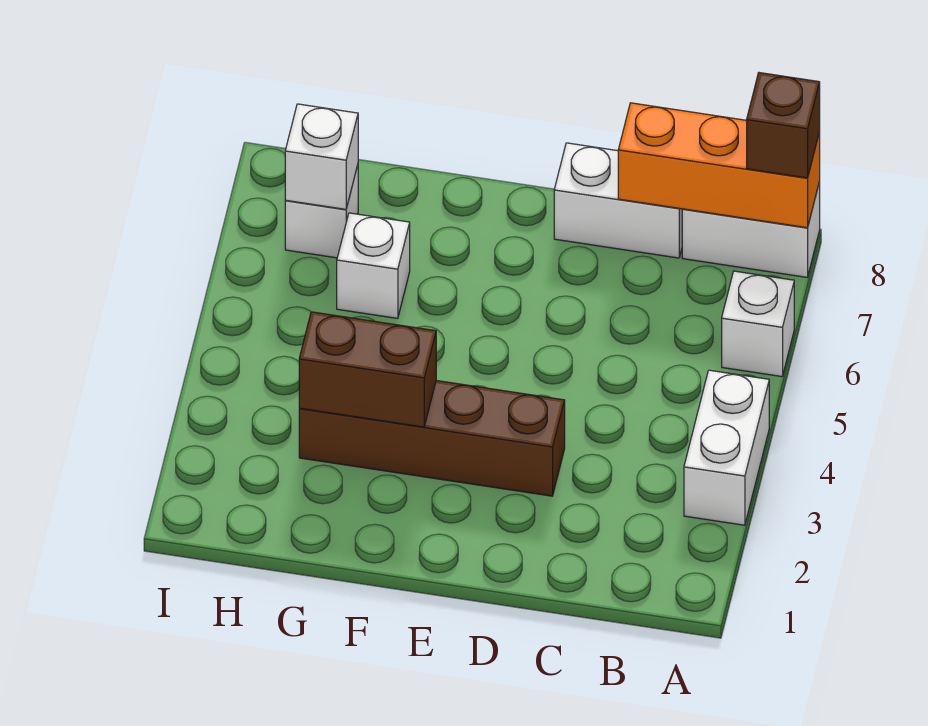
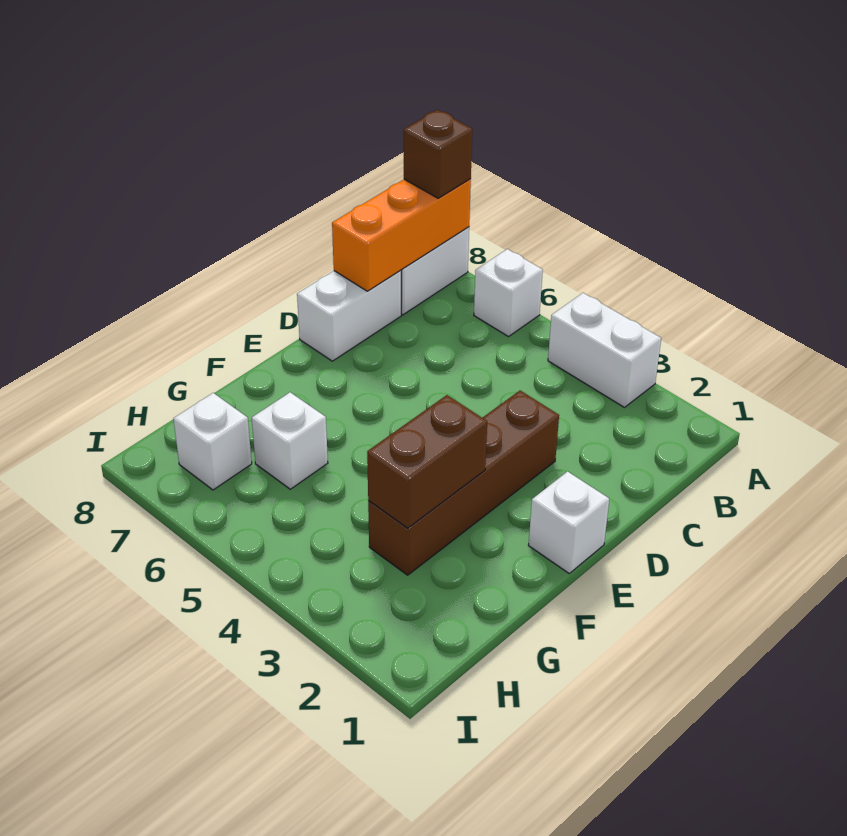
white brick H7 level 2 -> white brick E1 level 1

